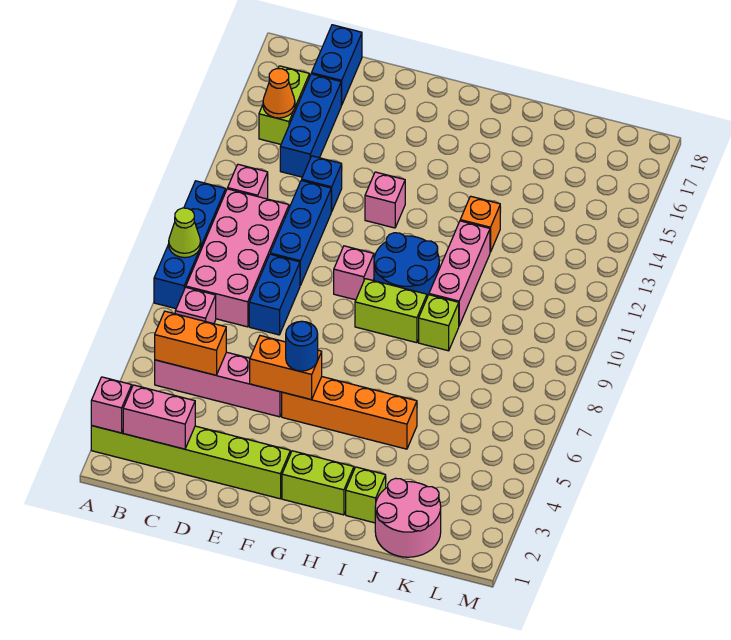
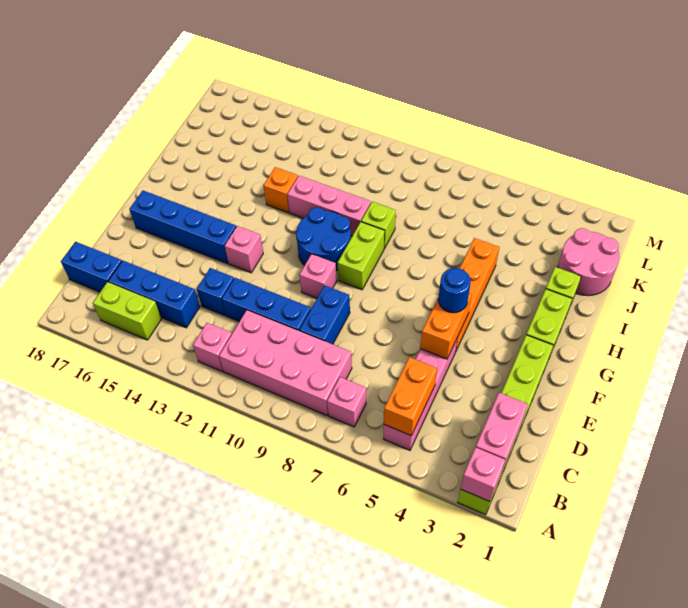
blue brick A8:A11 level 1 -> blue brick F14:F17 level 1
lime cone A9 level 2 -> none
orange cone B15 level 2 -> none
blue brick D8:D9 level 1 -> blue brick D9:E9 level 1

